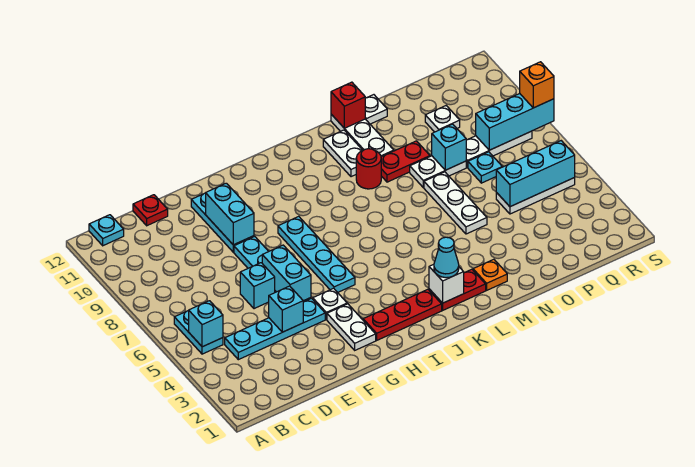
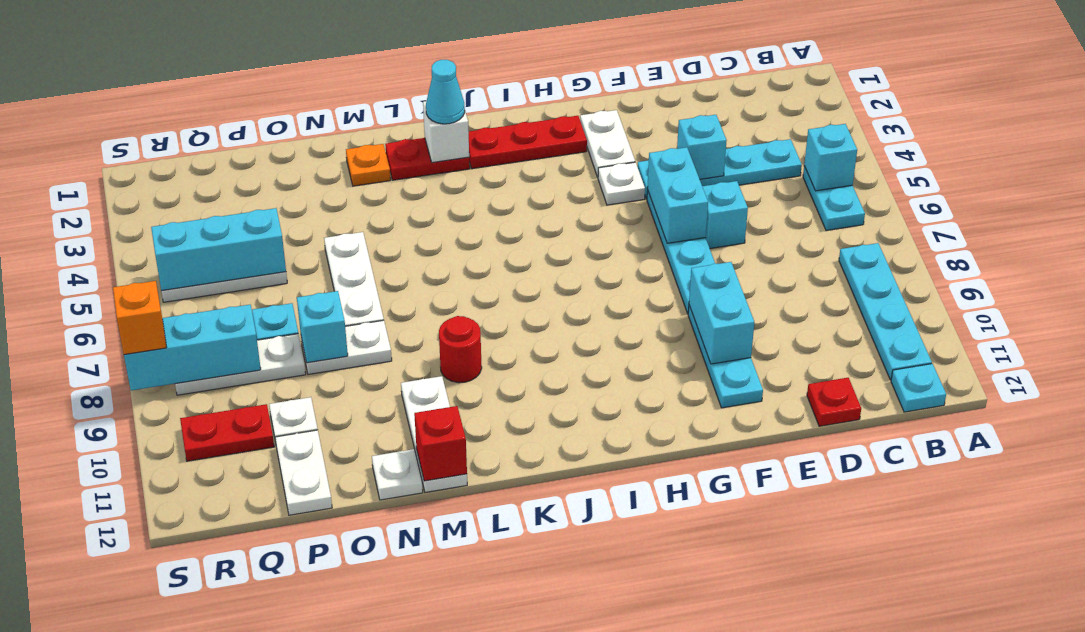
cyan plate H5:H8 level 1 -> cyan plate B8:B11 level 1
white plate L10:L11 level 1 -> white plate P11:P12 level 1
red plate M9:N9 level 1 -> red plate Q10:R10 level 1

